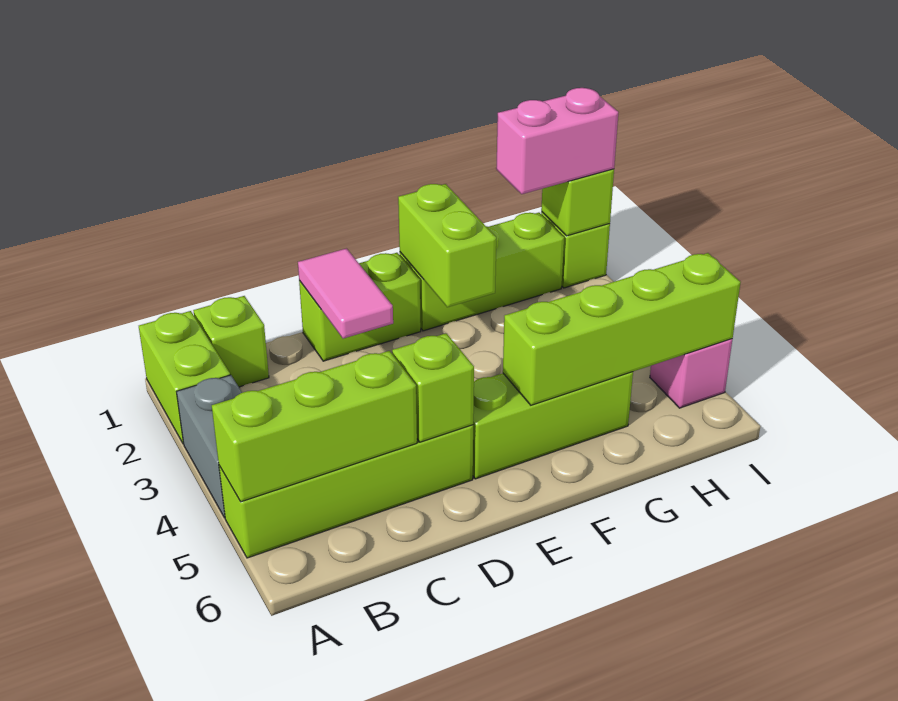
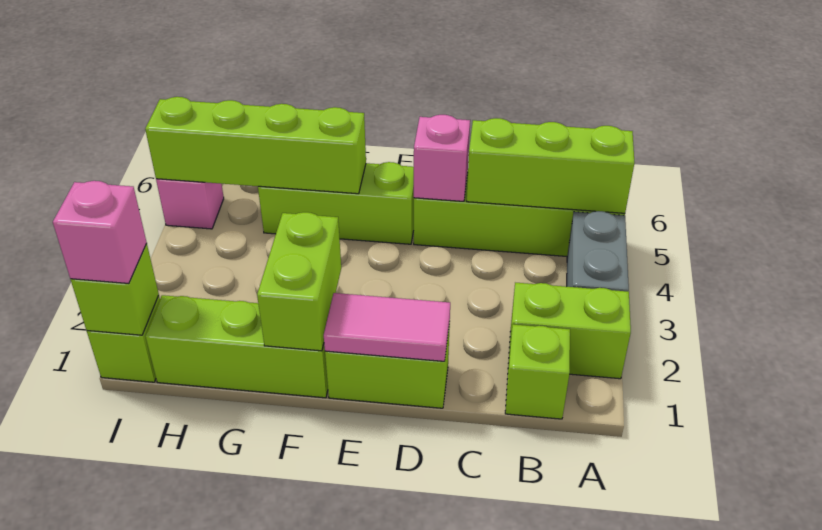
lime brick A1:A2 level 1 -> lime brick A2:B2 level 1
pink tile D1:D2 level 2 -> pink tile D1:E1 level 2
lime brick D5 level 2 -> pink brick D5 level 2
pink brick H1:I1 level 3 -> pink brick I1 level 3

